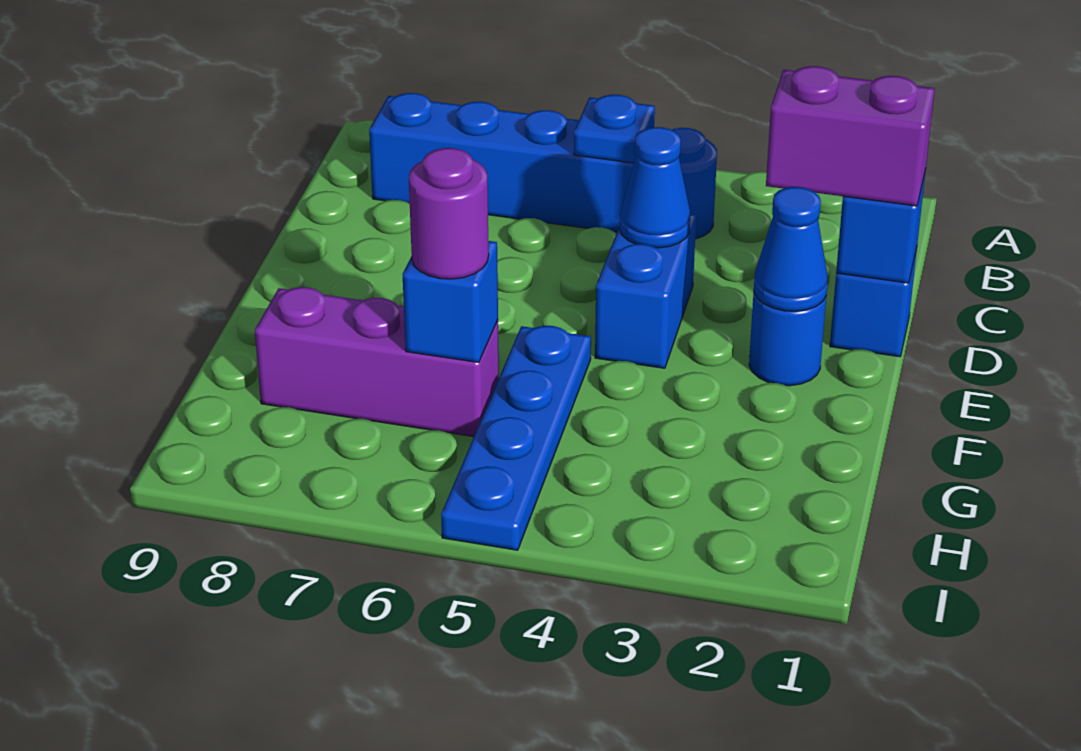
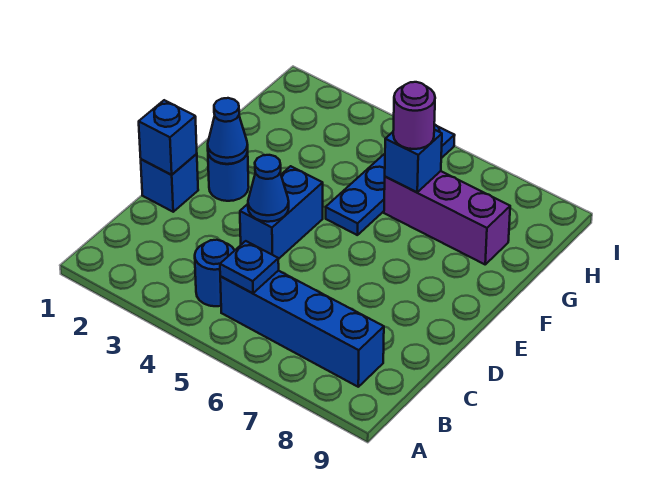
purple brick D1:D2 level 3 -> none

